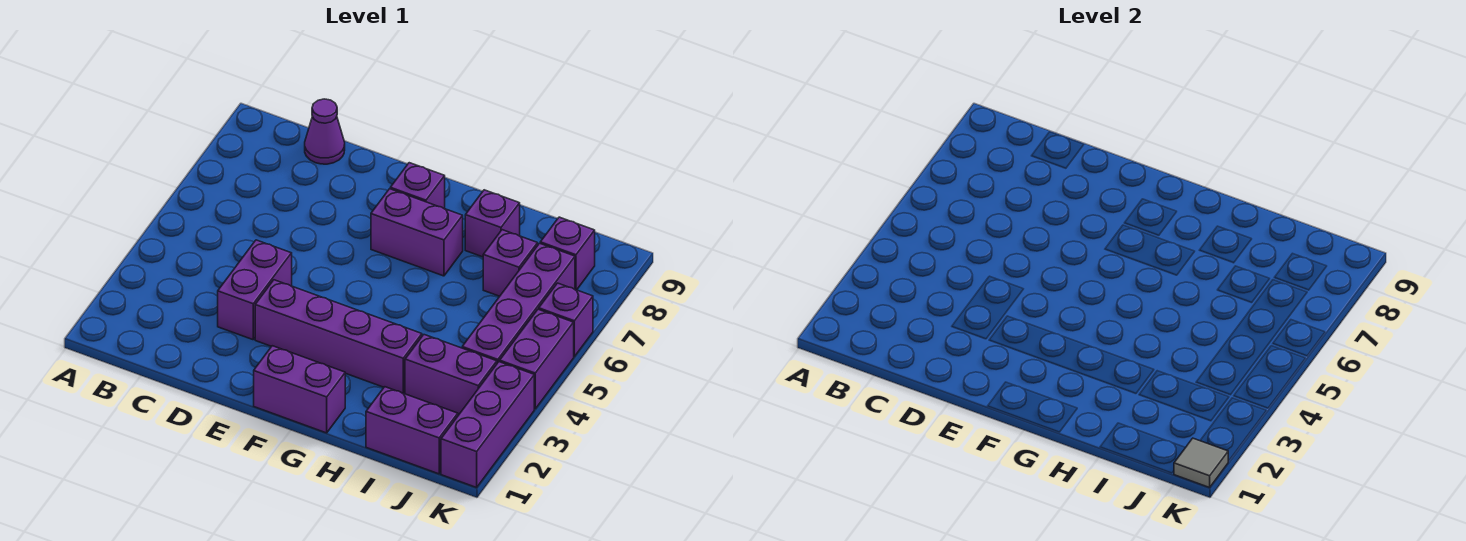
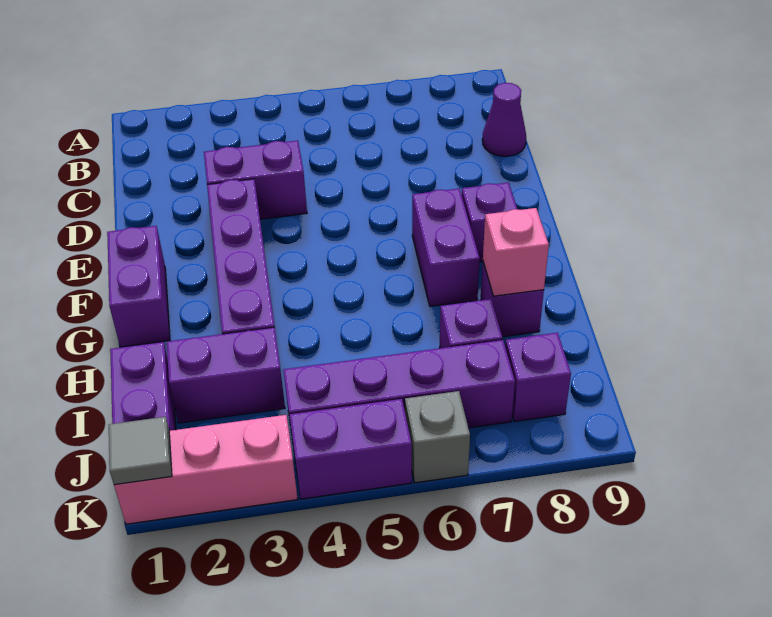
none -> pink brick H8 level 2
purple brick I3:J3 level 1 -> purple brick I2:I3 level 1
purple brick K1:K3 level 1 -> pink brick K1:K3 level 1
purple brick K6 level 1 -> grey brick K6 level 1

